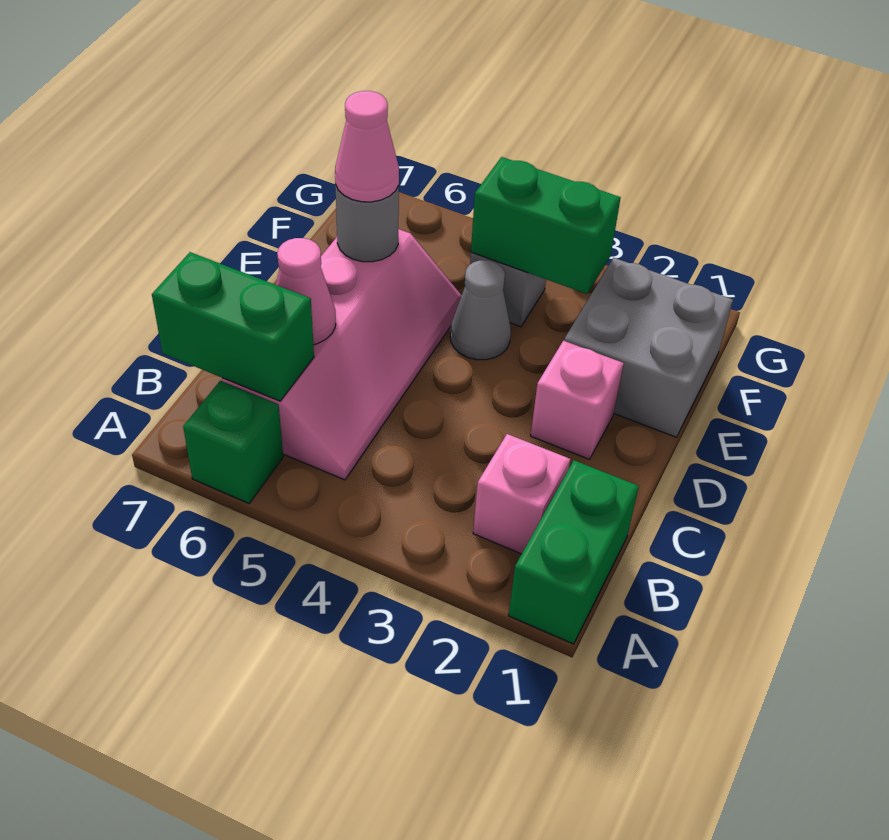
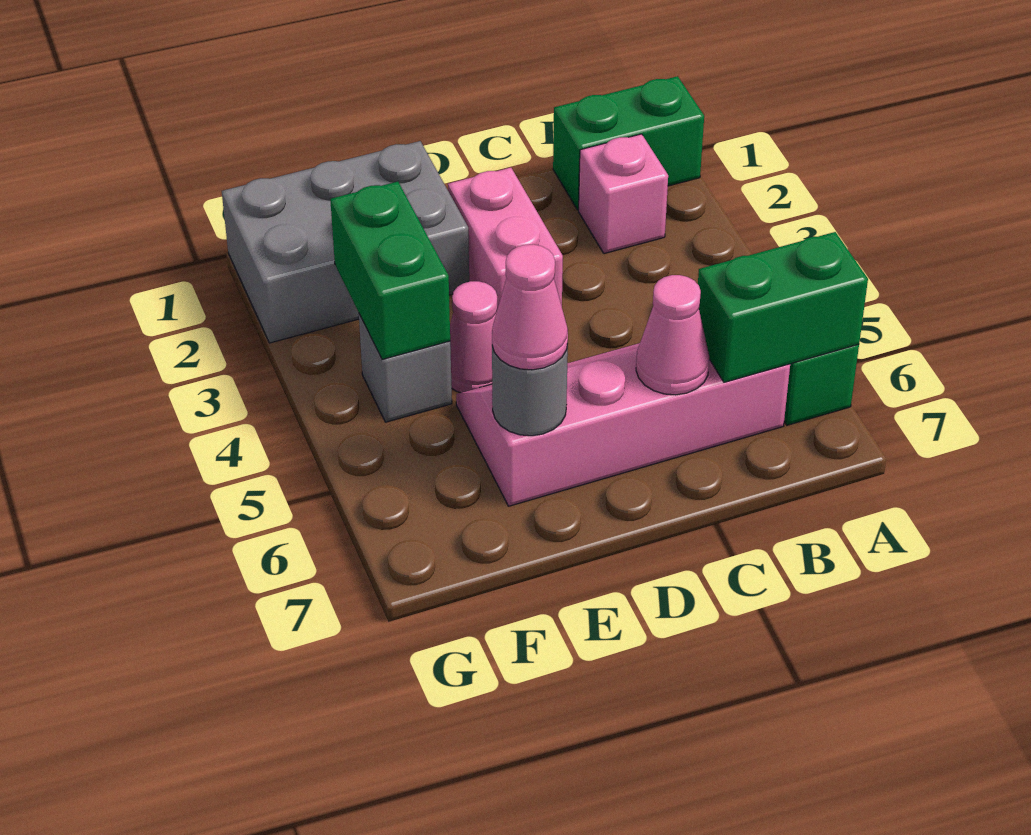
green brick B6:B7 level 2 -> green brick A6:B6 level 2
pink brick D2 level 1 -> pink brick D2:D3 level 1
grey brick E1:F2 level 1 -> grey brick E1:G2 level 1
grey cone E4 level 1 -> pink cone E4 level 1

